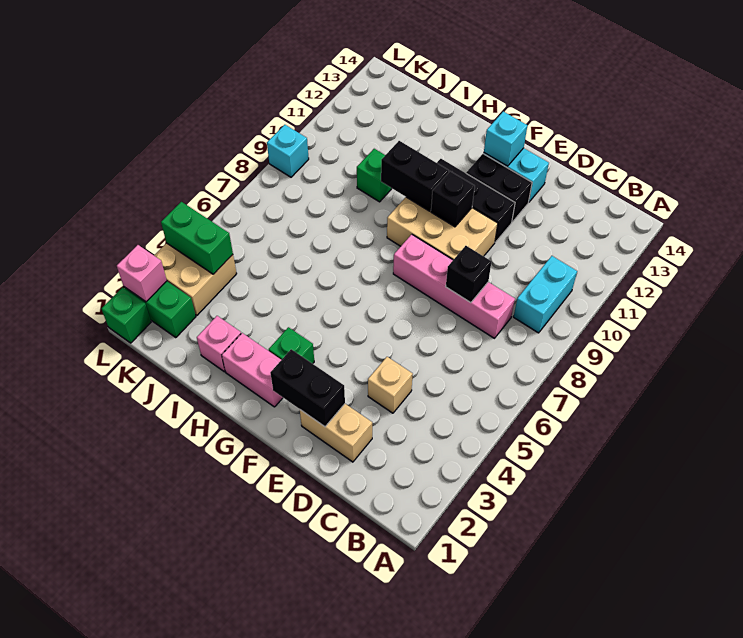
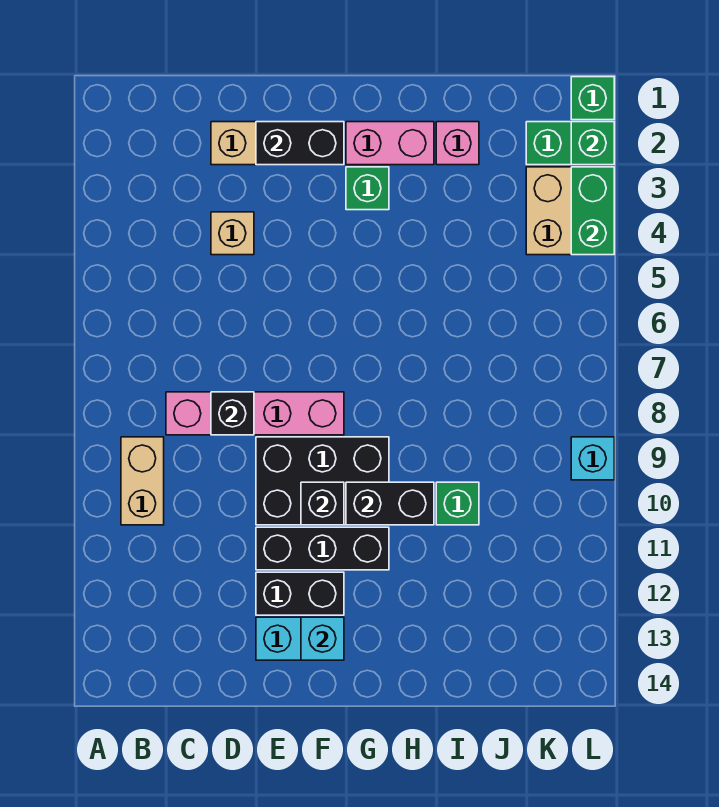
cyan brick B9:B10 level 1 -> tan brick B9:B10 level 1
tan brick E9:G10 level 1 -> black brick E9:G10 level 1
green brick K4:L4 level 2 -> green brick L3:L4 level 2
pink brick L2 level 2 -> green brick L2 level 2

